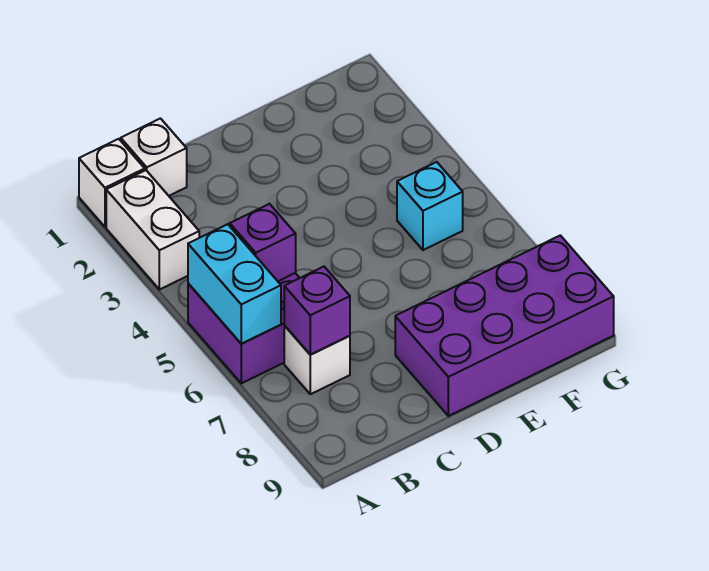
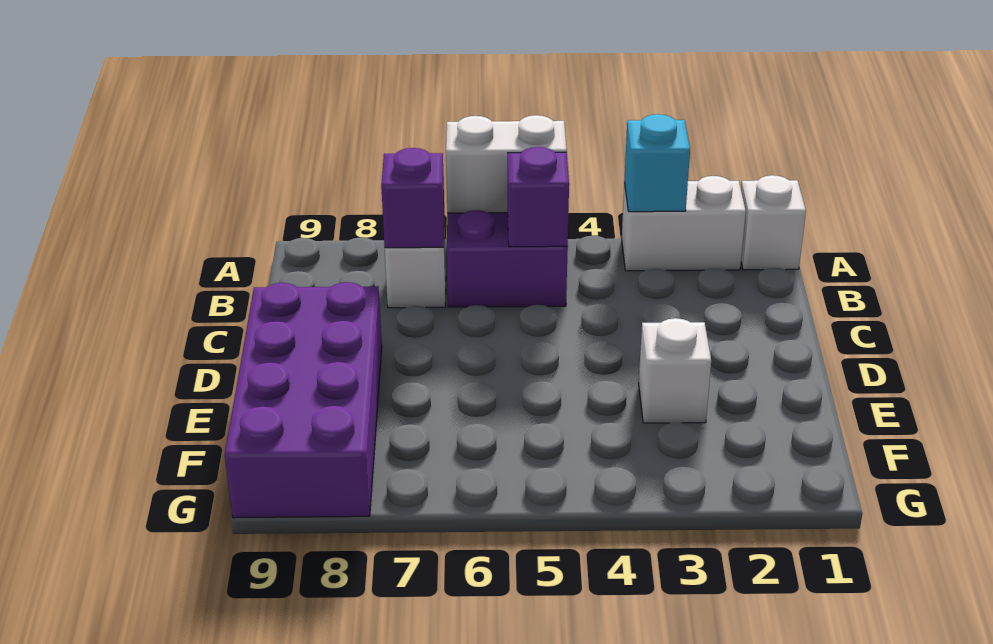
cyan brick A5:A6 level 2 -> white brick A5:A6 level 2
white brick B1 level 1 -> white brick E3 level 1
cyan brick F5 level 1 -> cyan brick A3 level 2

